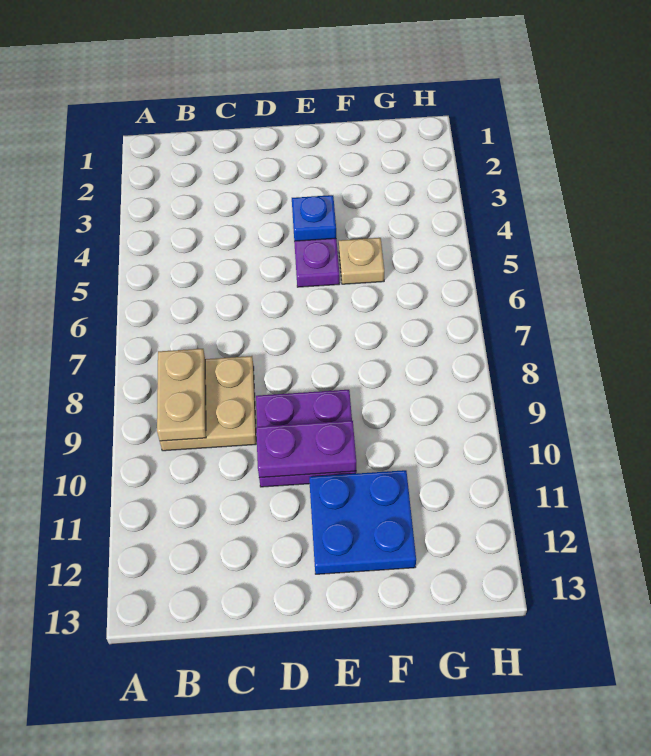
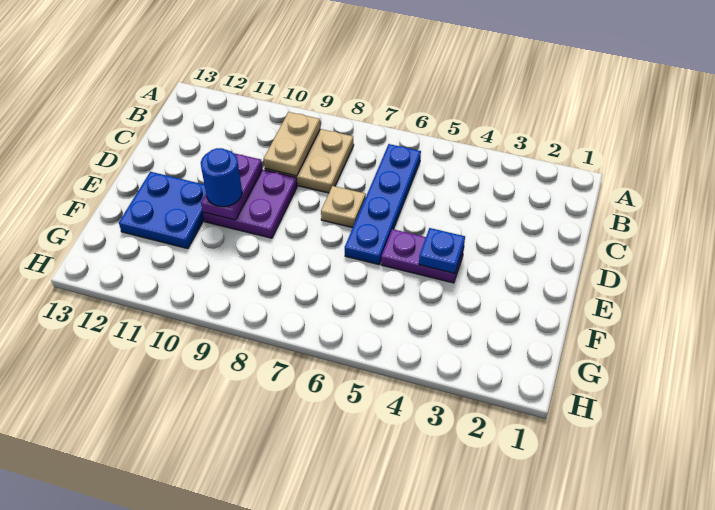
none -> blue plate B6:E6 level 1
tan plate B8:B9 level 2 -> tan plate B9:C9 level 2
none -> blue round brick E10 level 3
tan plate F5 level 1 -> tan plate D7 level 1

